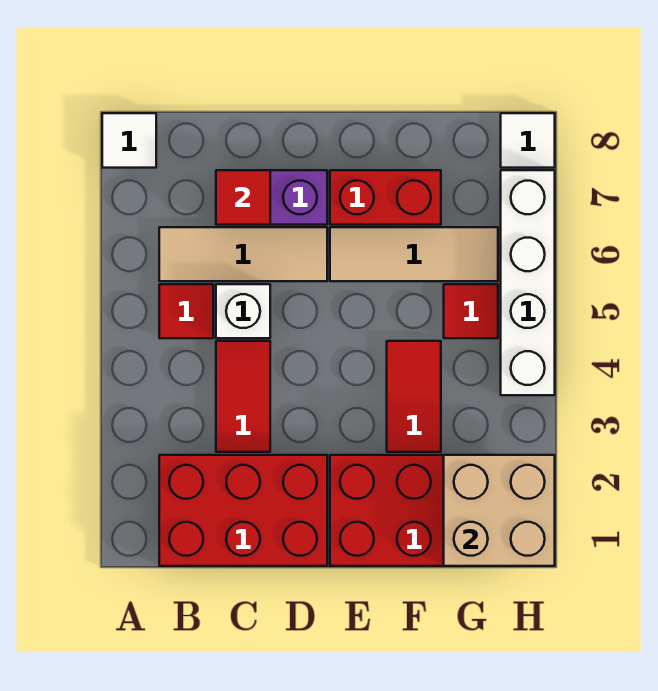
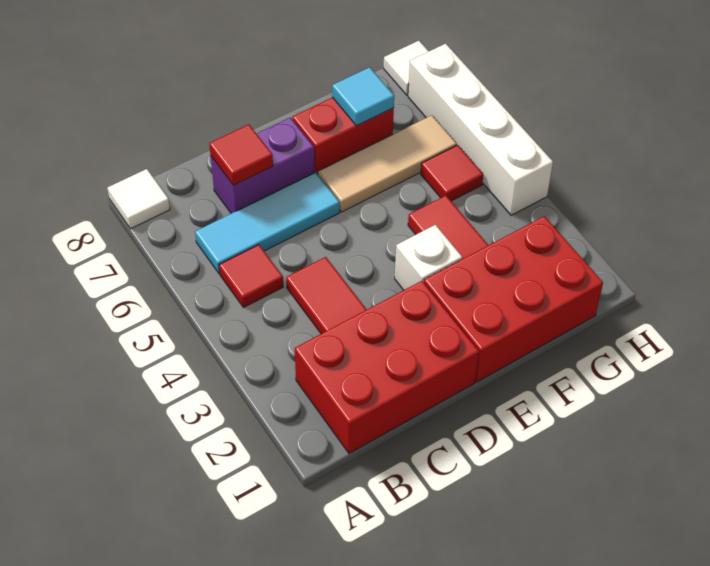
tan tile B6:D6 level 1 -> cyan tile B6:D6 level 1
white brick C5 level 1 -> white brick E3 level 1
none -> cyan tile F7 level 2
tan brick G1:H2 level 2 -> none

